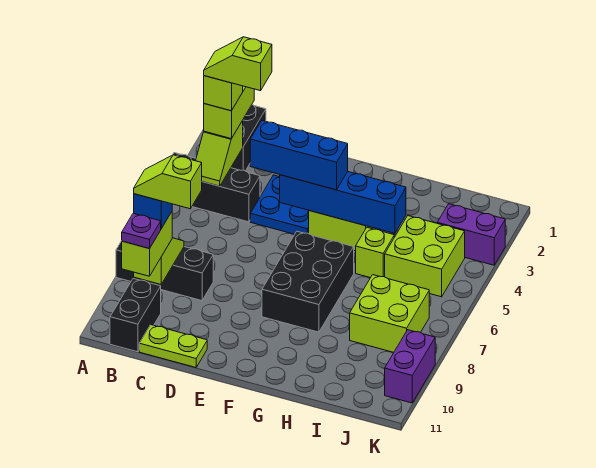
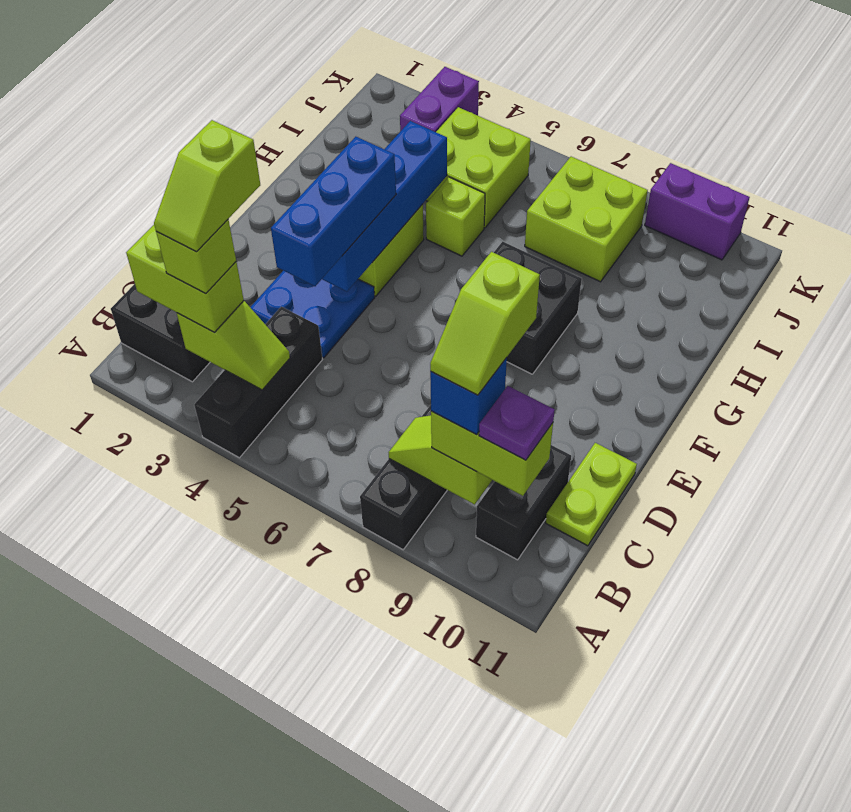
black brick B10:B11 level 1 -> black brick B10:C10 level 1
black brick F6:G8 level 1 -> black brick F7:G8 level 1

